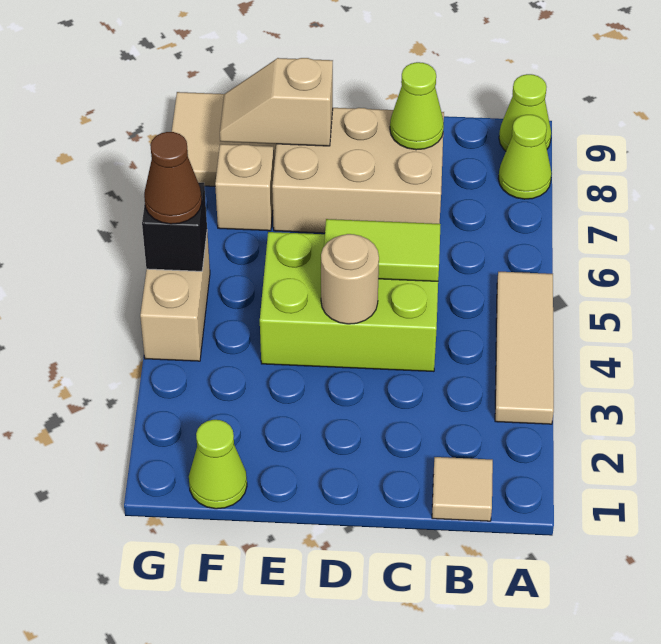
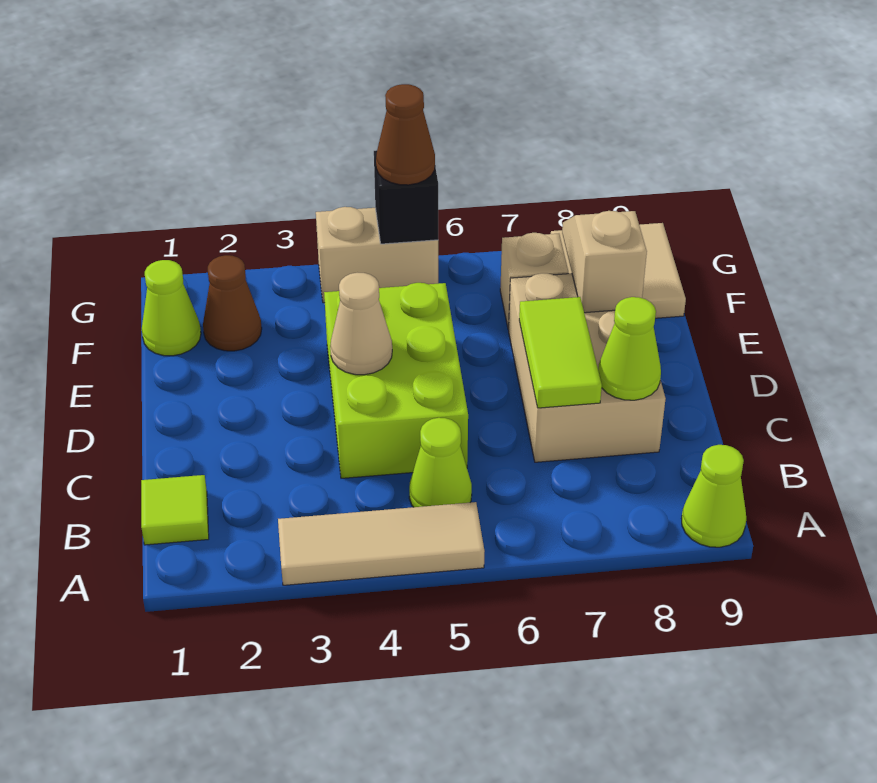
lime cone A8 level 1 -> lime cone B5 level 1
tan tile B1 level 1 -> lime tile B1 level 1
lime tile C5:D5 level 2 -> lime tile C7:D7 level 2
tan round brick D4 level 2 -> tan cone D4 level 2
none -> brown cone F2 level 1

